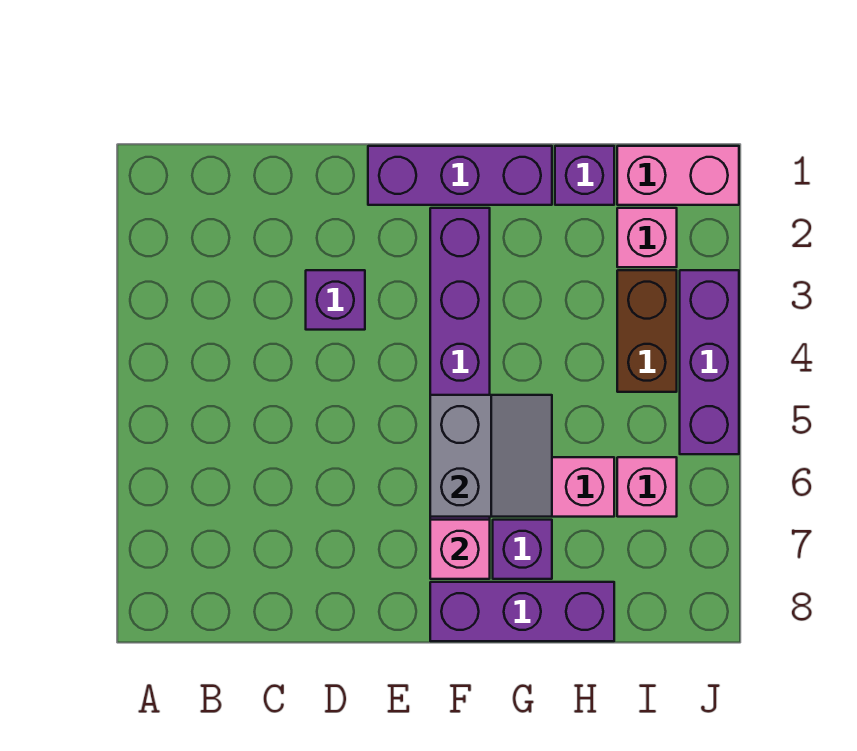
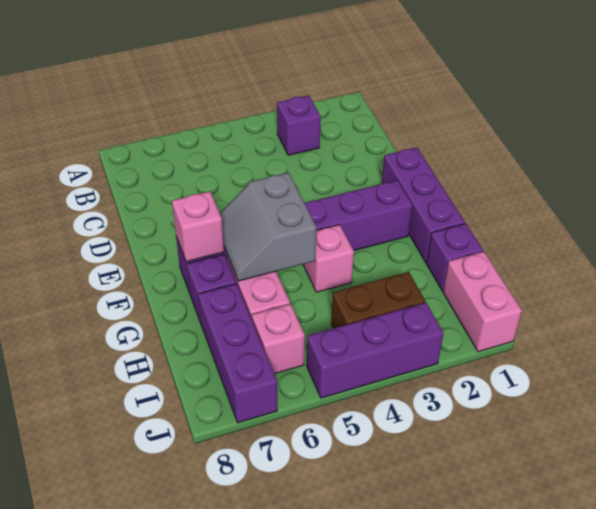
purple brick D3 level 1 -> purple brick B3 level 1
grey slope F5:G6 level 2 top F -> grey slope F5:G6 level 2 top 5
purple brick F8:H8 level 1 -> purple brick H7:J7 level 1
pink brick I2 level 1 -> pink brick G4 level 1

